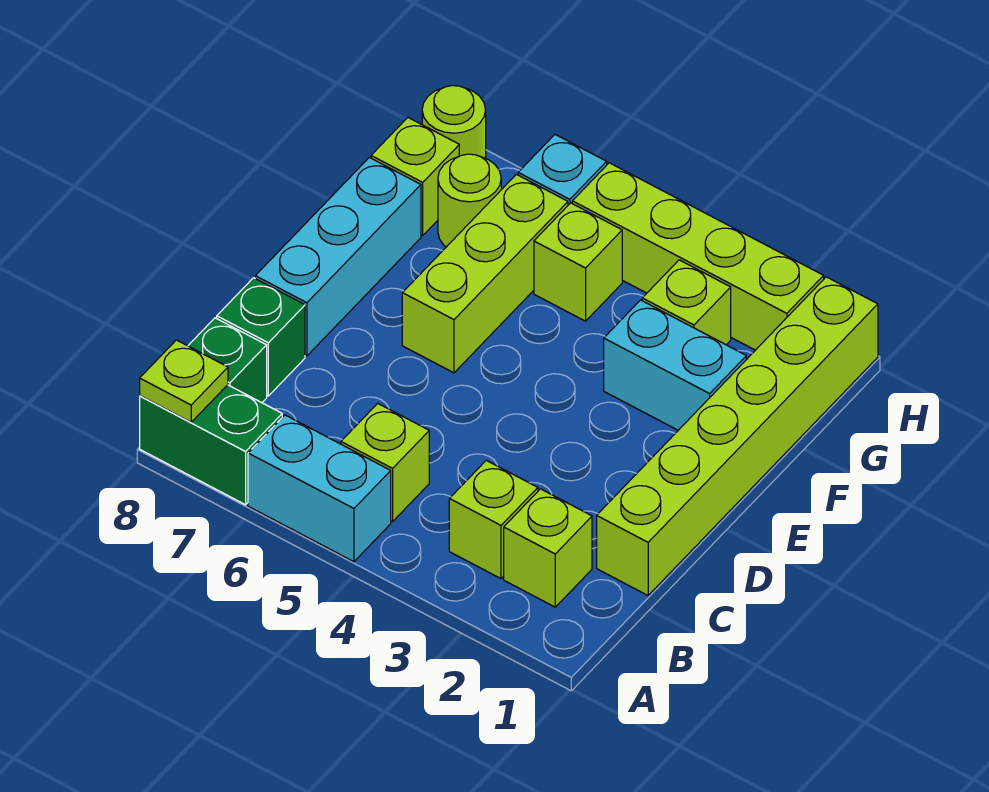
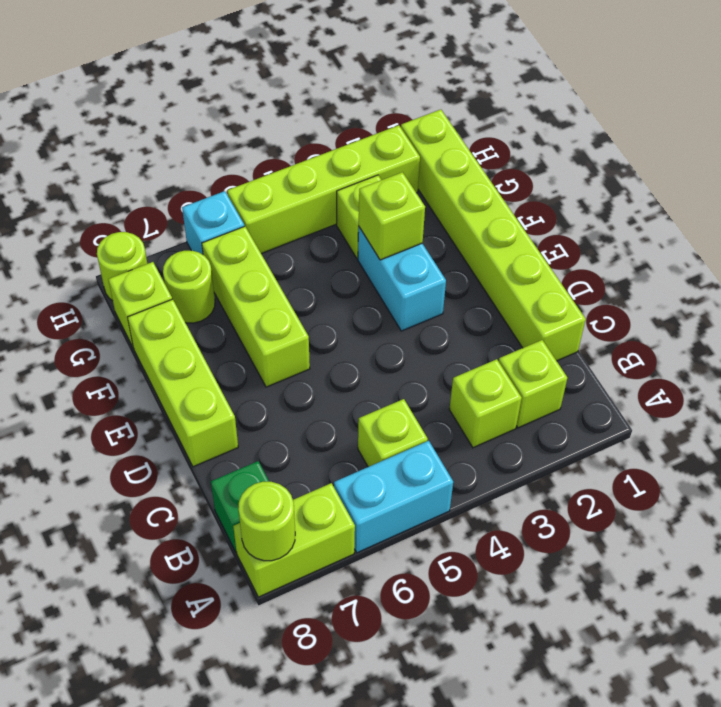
green brick A7:A8 level 1 -> lime brick A7:A8 level 1
lime plate A8 level 2 -> lime round brick A8 level 2
green brick C8 level 1 -> none
cyan brick D8:F8 level 1 -> lime brick D8:F8 level 1
cyan brick F2:F3 level 1 -> cyan brick E3:F3 level 1
lime brick G5 level 1 -> lime brick F3 level 2

